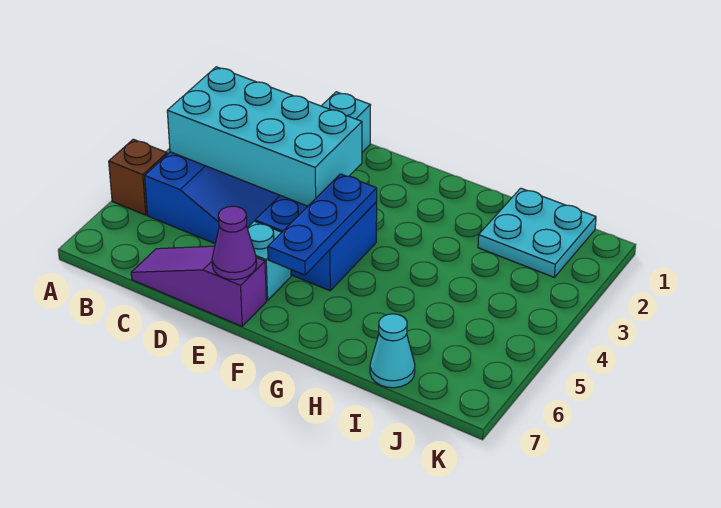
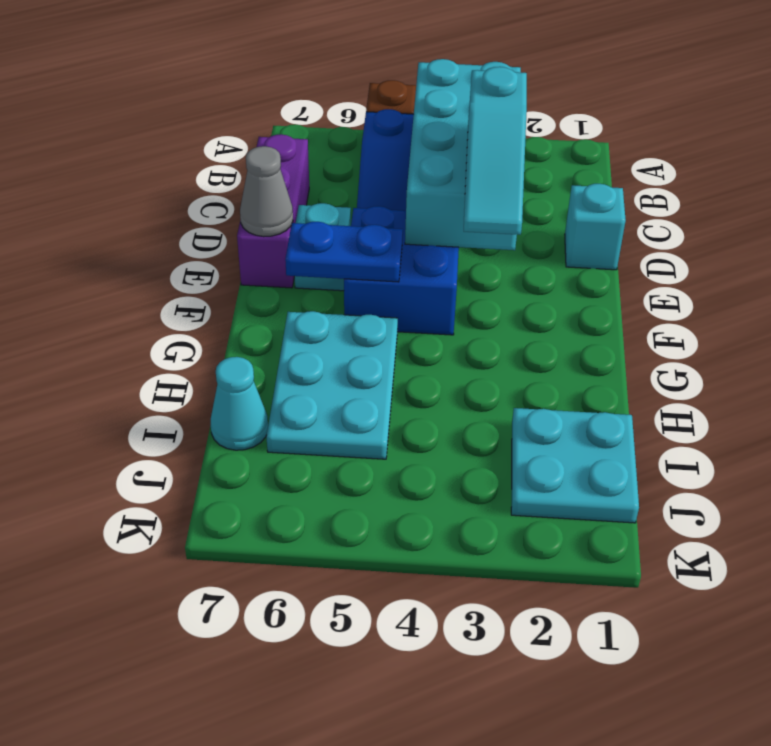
purple slope C7:E7 level 1 top E -> purple brick C7:E7 level 1
none -> cyan slope D3:F3 level 3 top D
purple cone E7 level 2 -> grey cone E7 level 2
blue plate F4:F6 level 2 -> blue plate F5:F6 level 2
none -> cyan plate G5:I6 level 1

